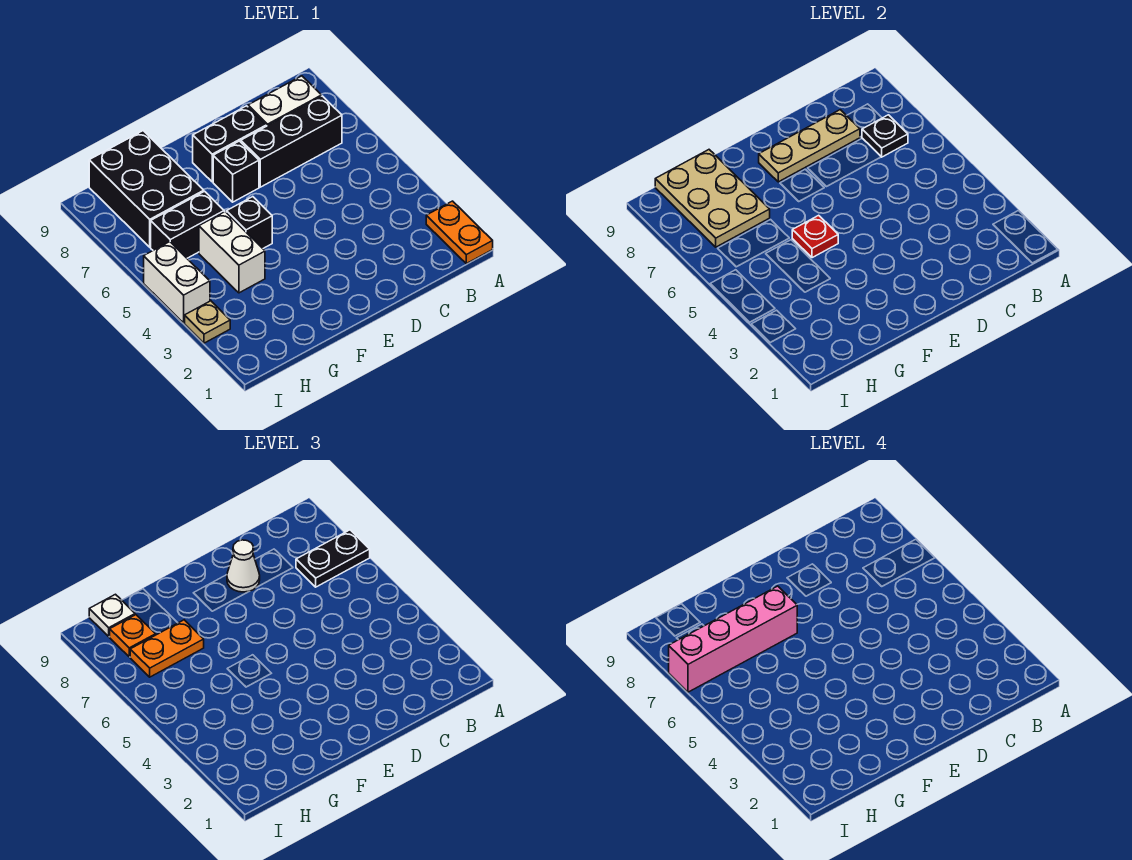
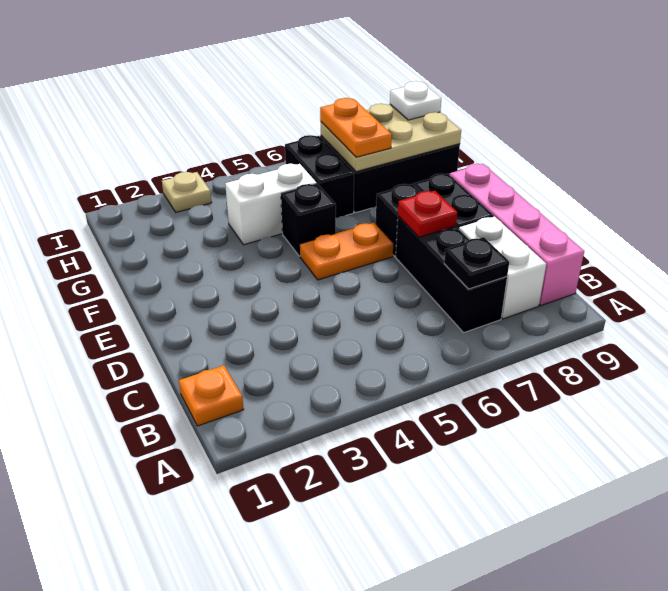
orange plate A1:A2 level 1 -> orange plate E5:E6 level 1
black plate A7:B7 level 3 -> none
tan plate C8:E8 level 2 -> none
white cone D8 level 3 -> none
red plate F5 level 2 -> red plate D7 level 2
pink brick F7:I7 level 4 -> pink brick B9:E9 level 1
orange plate H8 level 3 -> orange plate B1 level 1
white brick I4:I5 level 1 -> none

